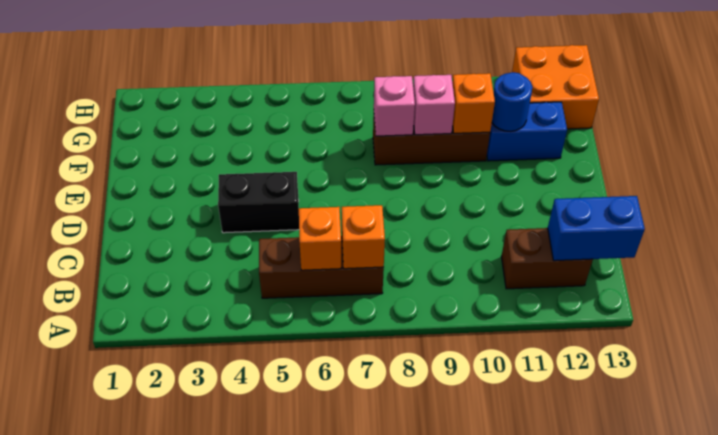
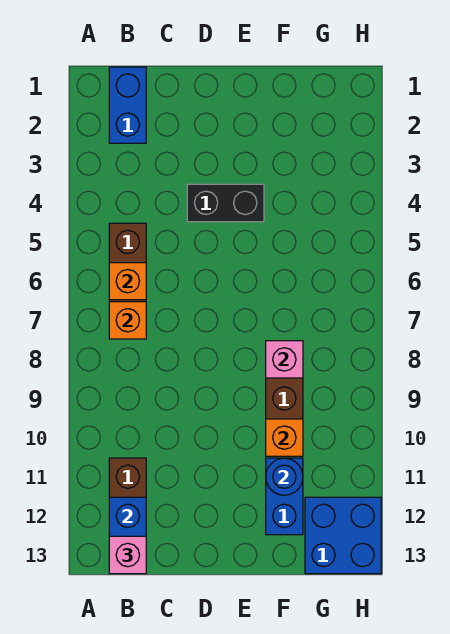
none -> blue brick B1:B2 level 1
black brick D4:D5 level 1 -> black brick D4:E4 level 1
pink brick F9 level 2 -> pink brick B13 level 3
orange brick G12:H13 level 1 -> blue brick G12:H13 level 1

